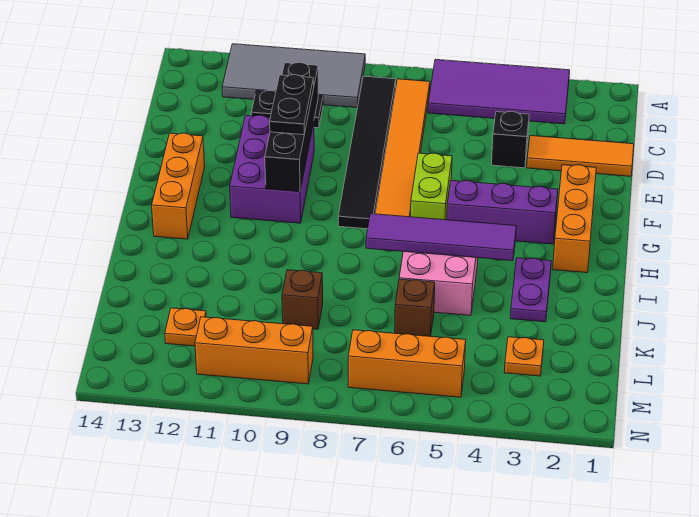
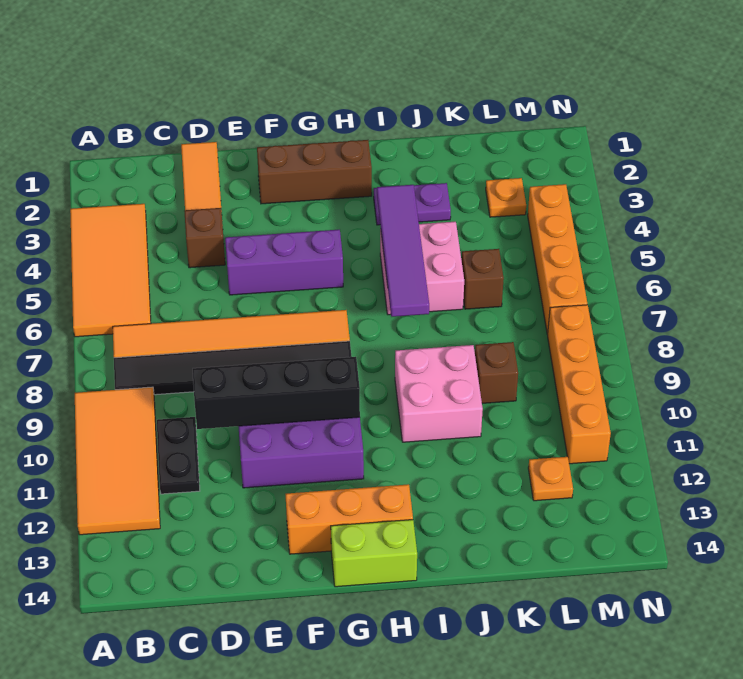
purple tile A3:B6 level 1 -> orange tile A3:B6 level 1
grey tile A9:B12 level 1 -> orange tile A9:B12 level 1
black brick D4 level 1 -> brown brick D4 level 1
black plate E10:F10 level 3 -> none
orange brick F2:H2 level 1 -> brown brick F2:H2 level 1
lime brick F6:G6 level 1 -> lime brick G14:H14 level 1
purple brick G3:G5 level 1 -> purple brick E5:G5 level 1
none -> pink brick I9:J10 level 1
orange brick M5:M7 level 1 -> orange brick M4:M7 level 1
orange brick M9:M11 level 1 -> orange brick M8:M11 level 1

